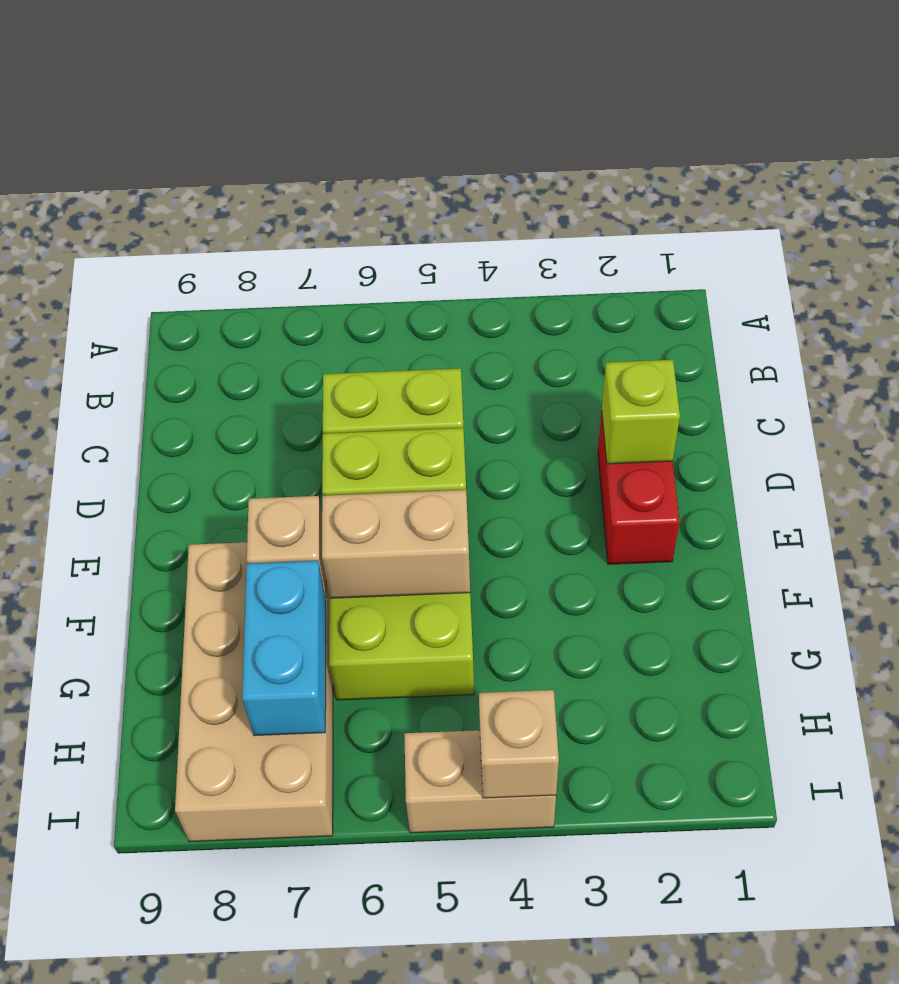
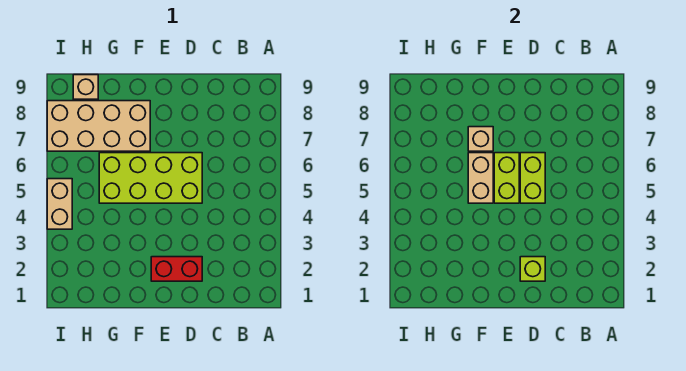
cyan brick G7:H7 level 2 -> none
tan brick I4 level 2 -> tan brick H9 level 1

